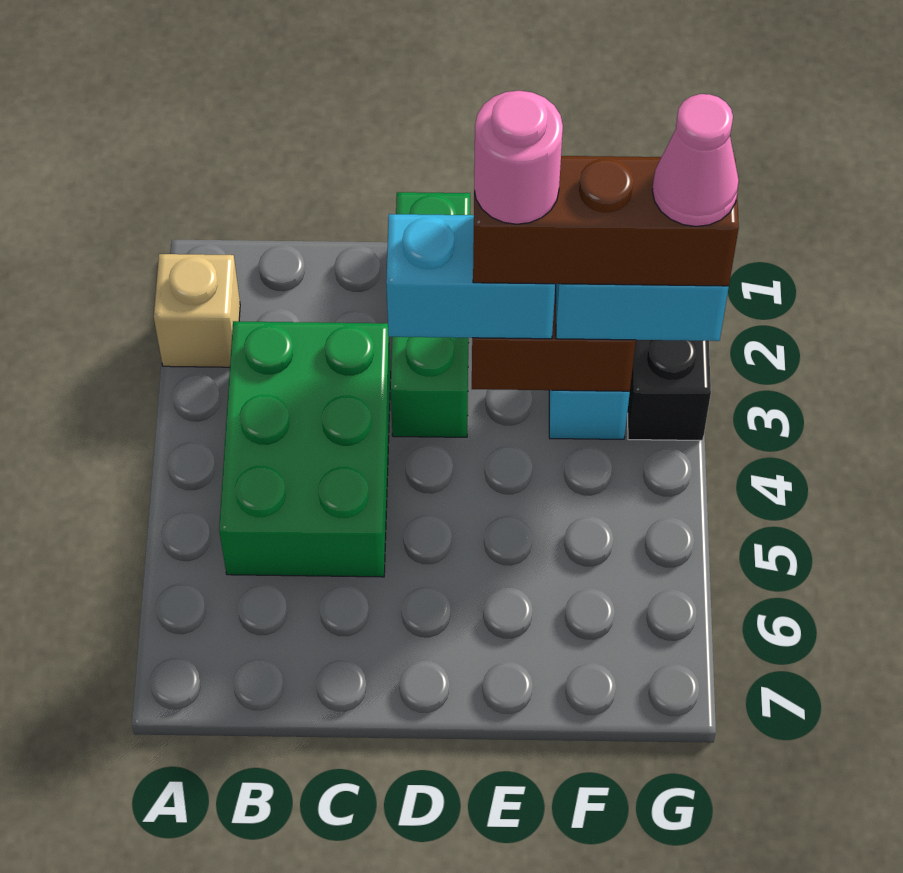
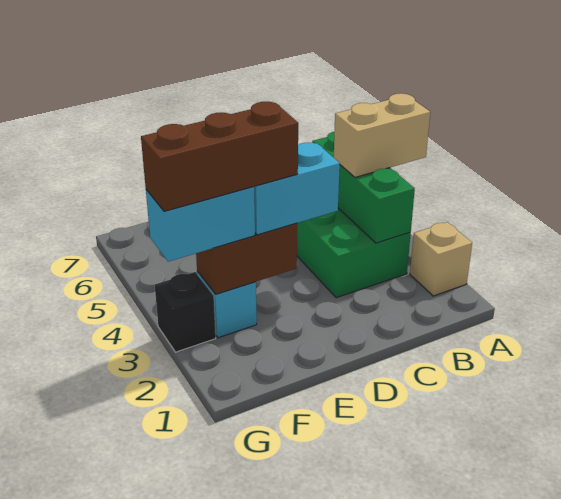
none -> tan brick A4:B4 level 3
green brick D1:D3 level 1 -> green brick B3:B5 level 2
pink round brick E3 level 5 -> none
pink cone G3 level 5 -> none

